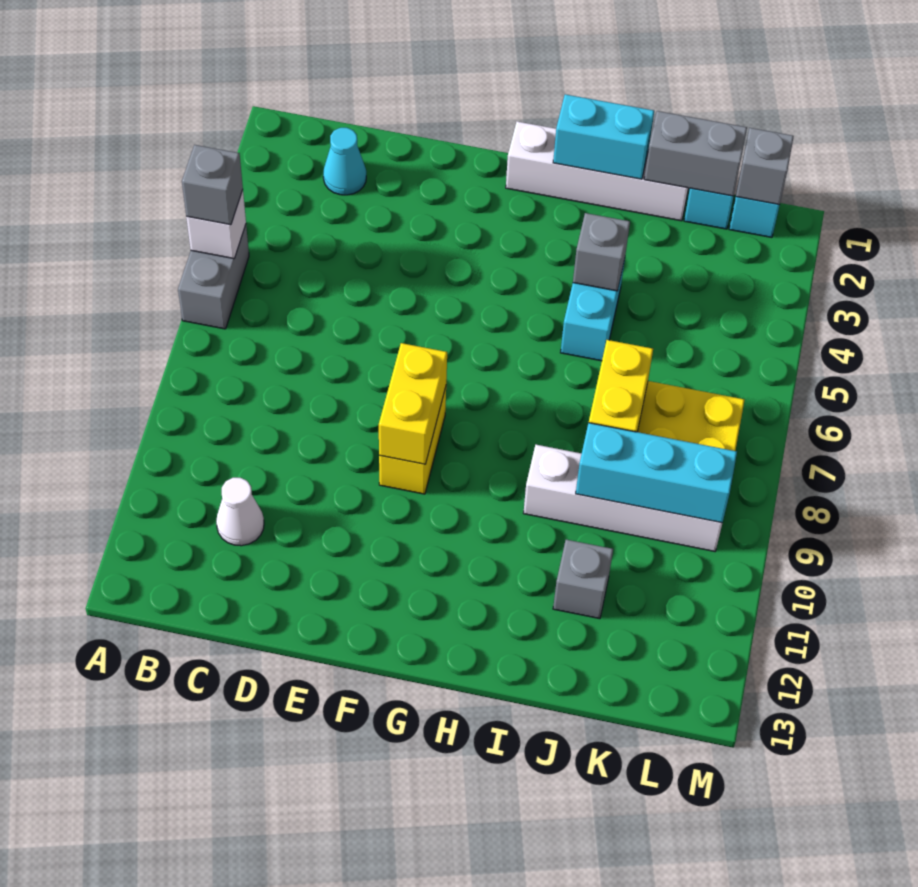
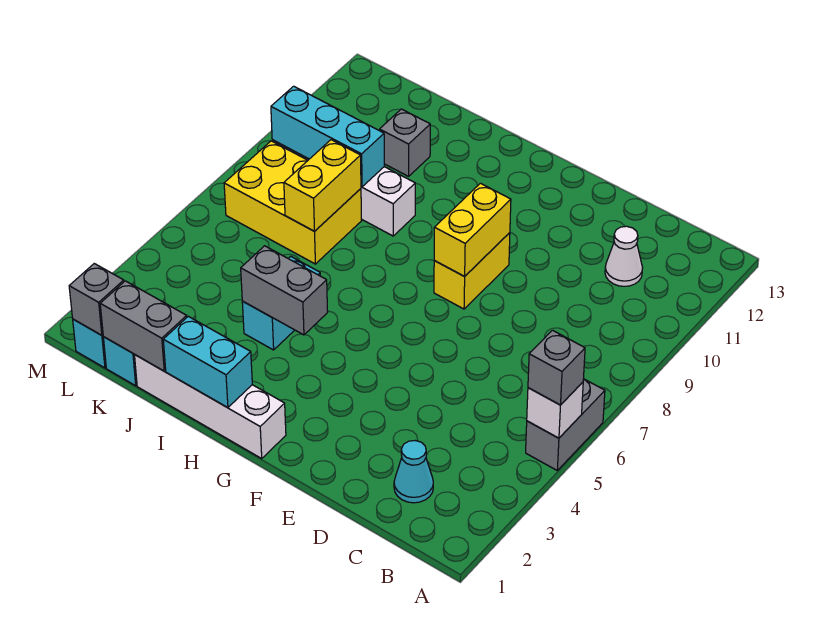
grey brick I4 level 2 -> grey brick H4:I4 level 2

